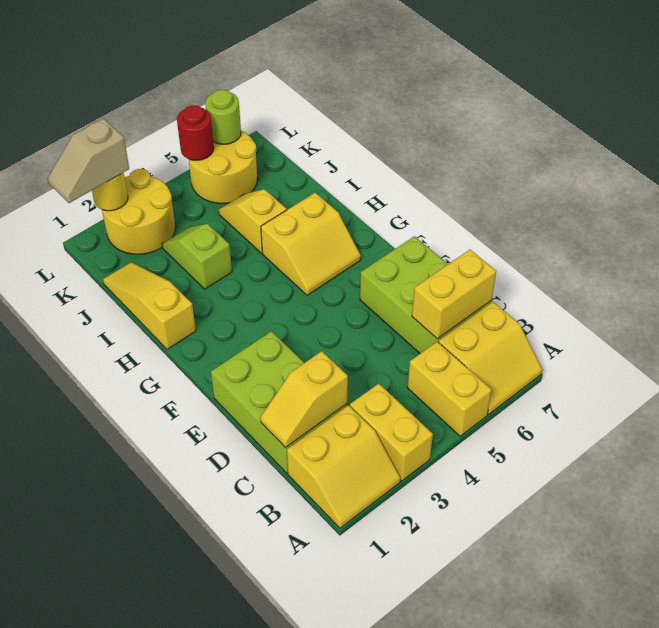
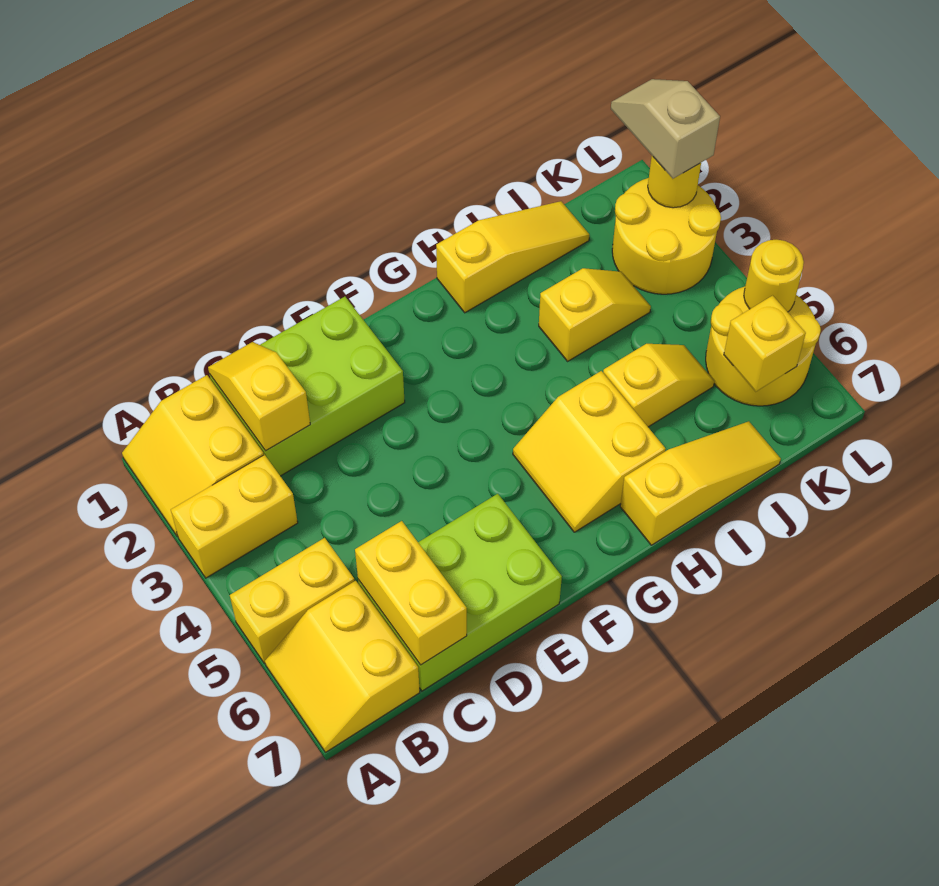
none -> yellow slope H7:J7 level 1 top H
lime slope I3:J3 level 1 top I -> yellow slope I3:J3 level 1 top I
none -> yellow brick K6 level 2
red round brick L5 level 2 -> yellow round brick L5 level 2
lime round brick L6 level 2 -> none

